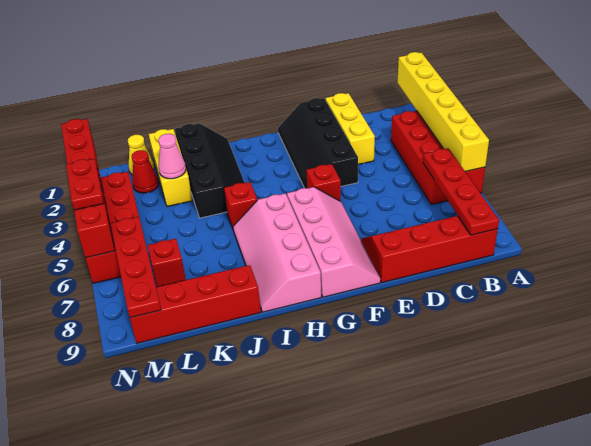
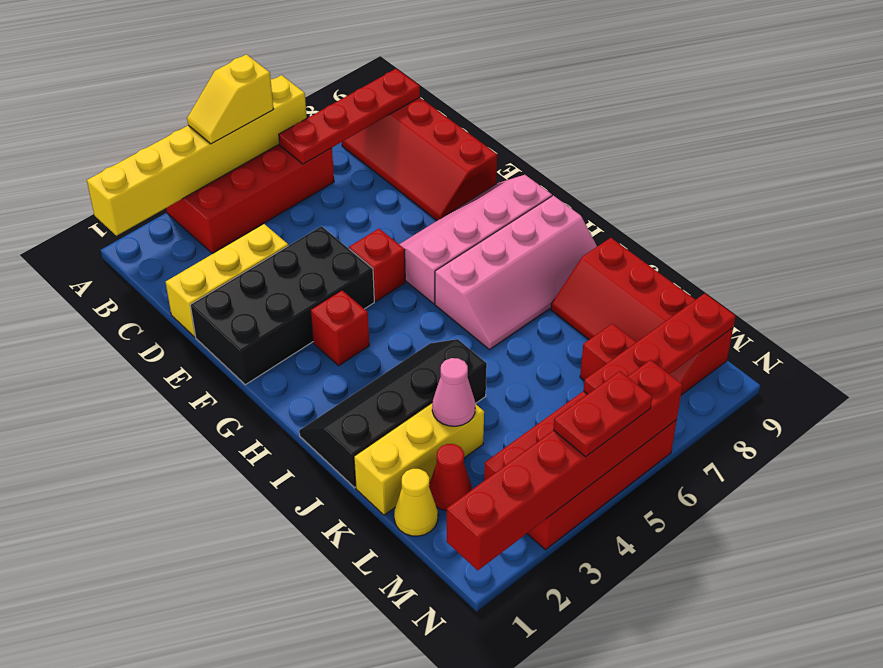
none -> yellow slope A4:A5 level 3 top 5
black slope E1:F4 level 1 top E -> black brick E1:F4 level 1
red brick I5 level 1 -> red brick G3 level 1

